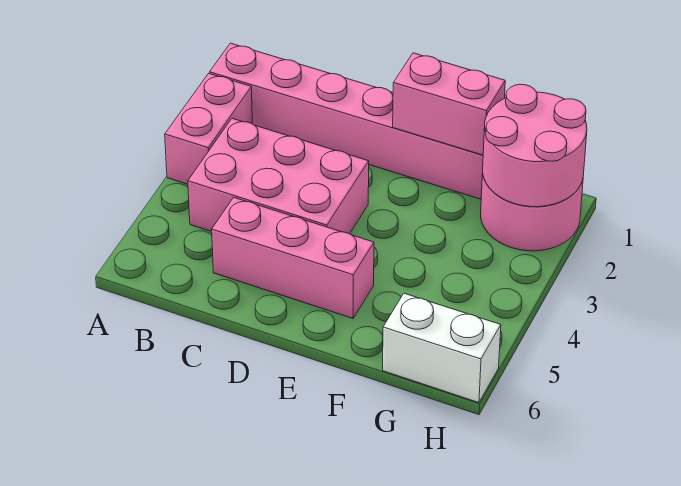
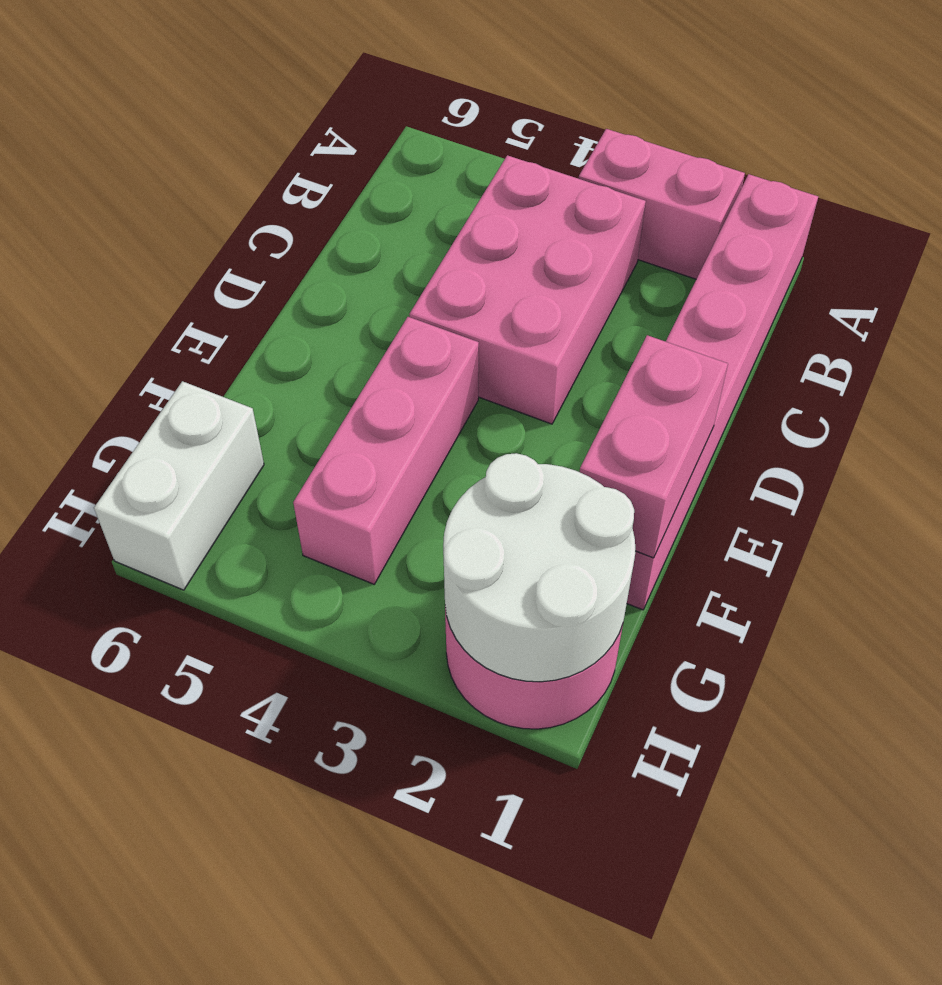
pink brick C5:E5 level 1 -> pink brick E4:G4 level 1
pink round brick G1:H2 level 2 -> white round brick G1:H2 level 2

